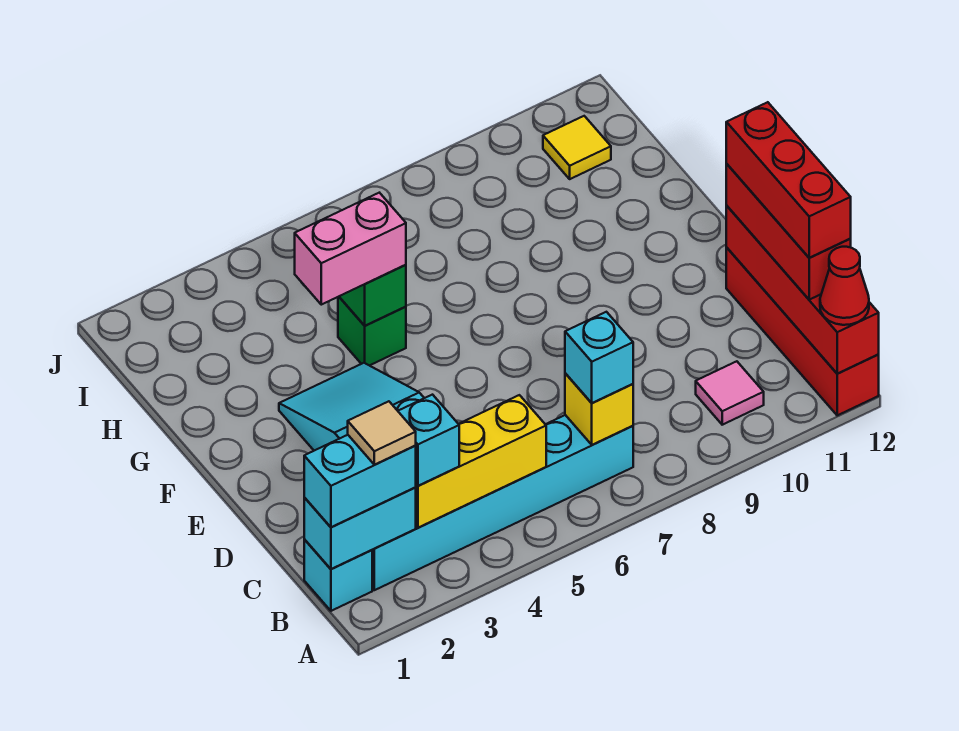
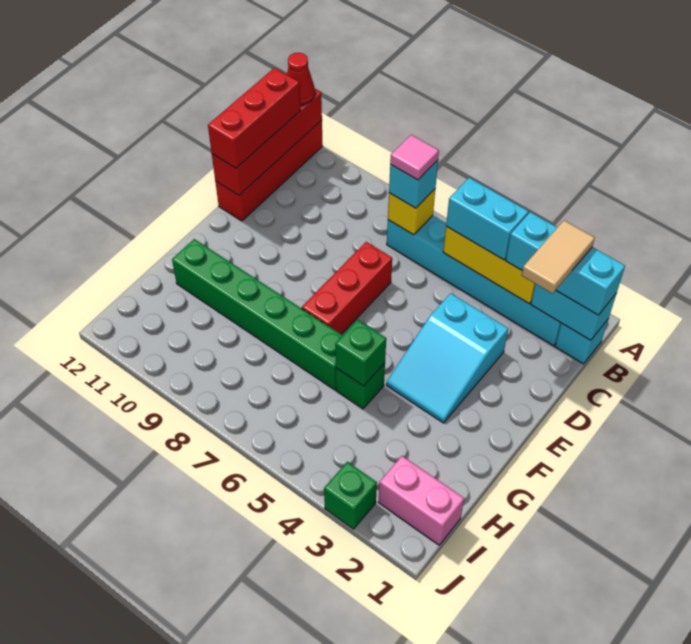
tan tile B2 level 4 -> tan tile B2:C2 level 4
none -> cyan brick B4:B5 level 3
pink tile B10 level 1 -> pink tile B7 level 4
red brick B12:D12 level 4 -> red brick D7:F7 level 1
pink brick G4:G5 level 3 -> pink brick I1:I2 level 1
none -> green brick G6:G11 level 1
yellow tile I11 level 1 -> none
none -> green brick J3 level 1

